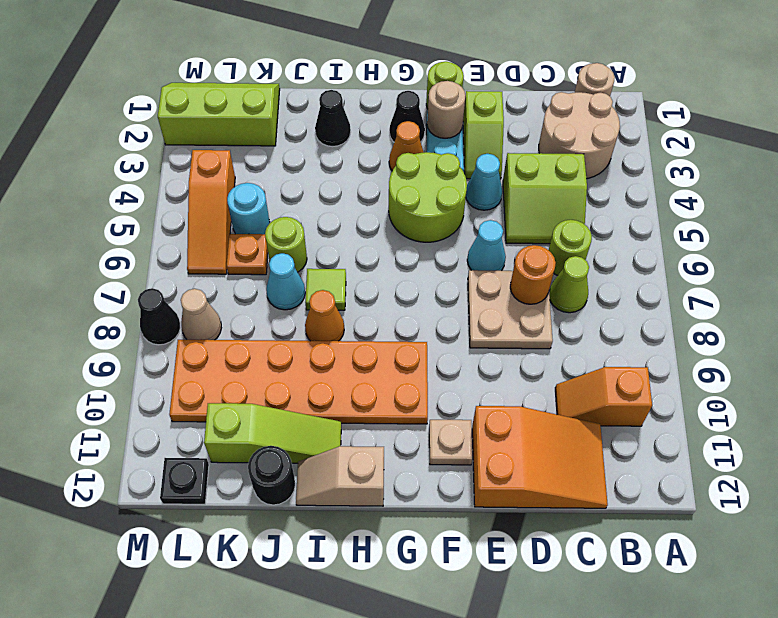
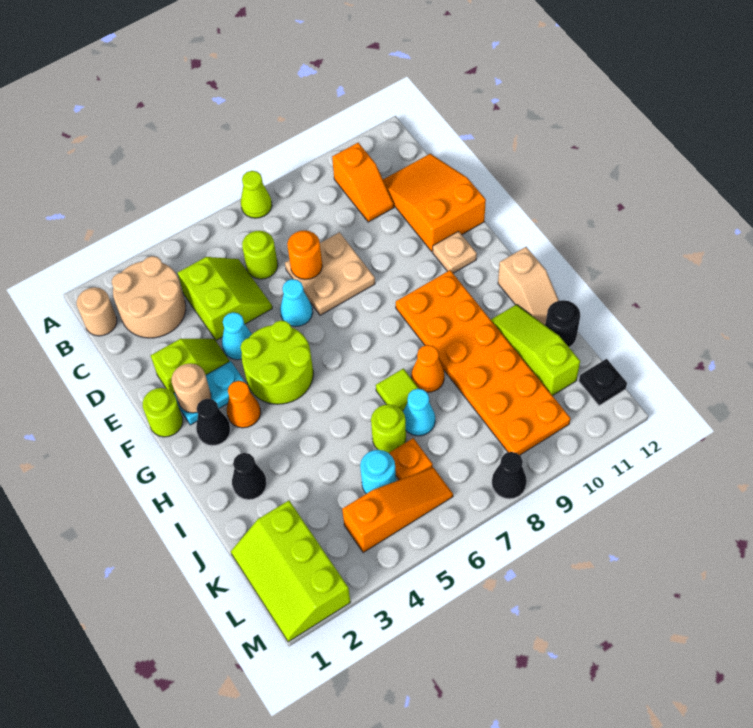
lime cone C7 level 1 -> lime cone A7 level 1
tan cone L8 level 1 -> none

